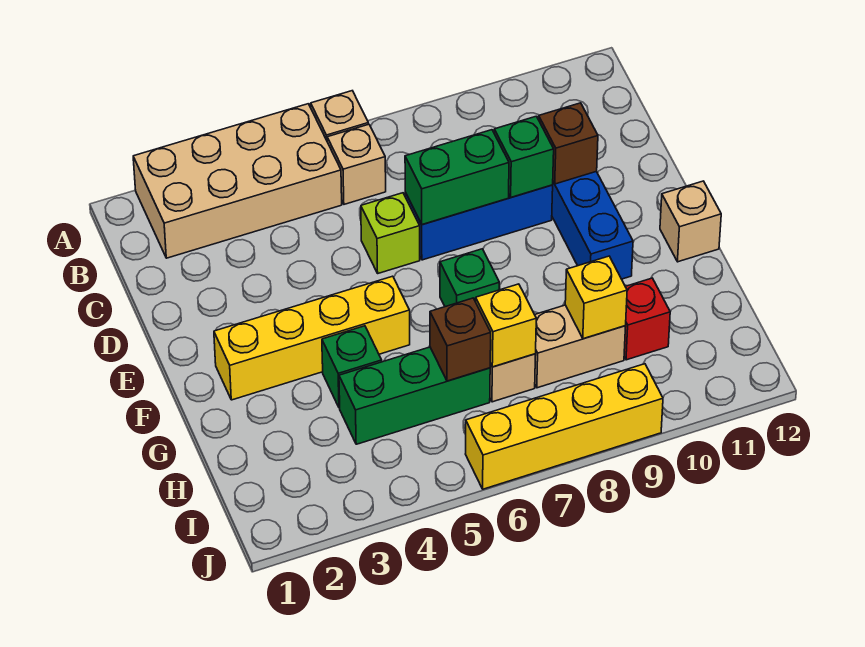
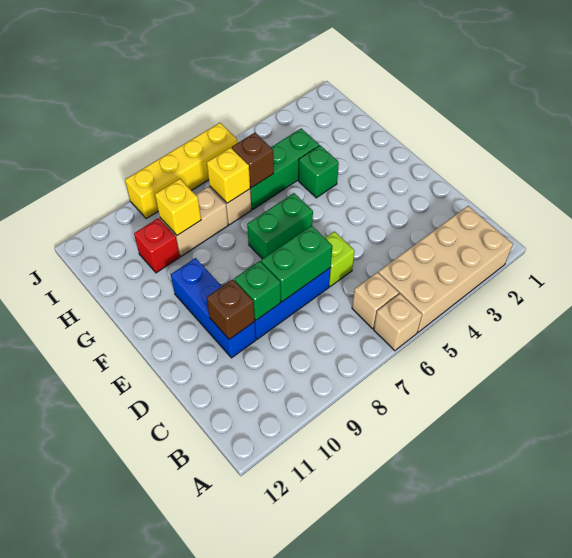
yellow brick F2:F5 level 1 -> none
green brick F7 level 1 -> green brick F6:F7 level 1
tan brick F12 level 1 -> none

